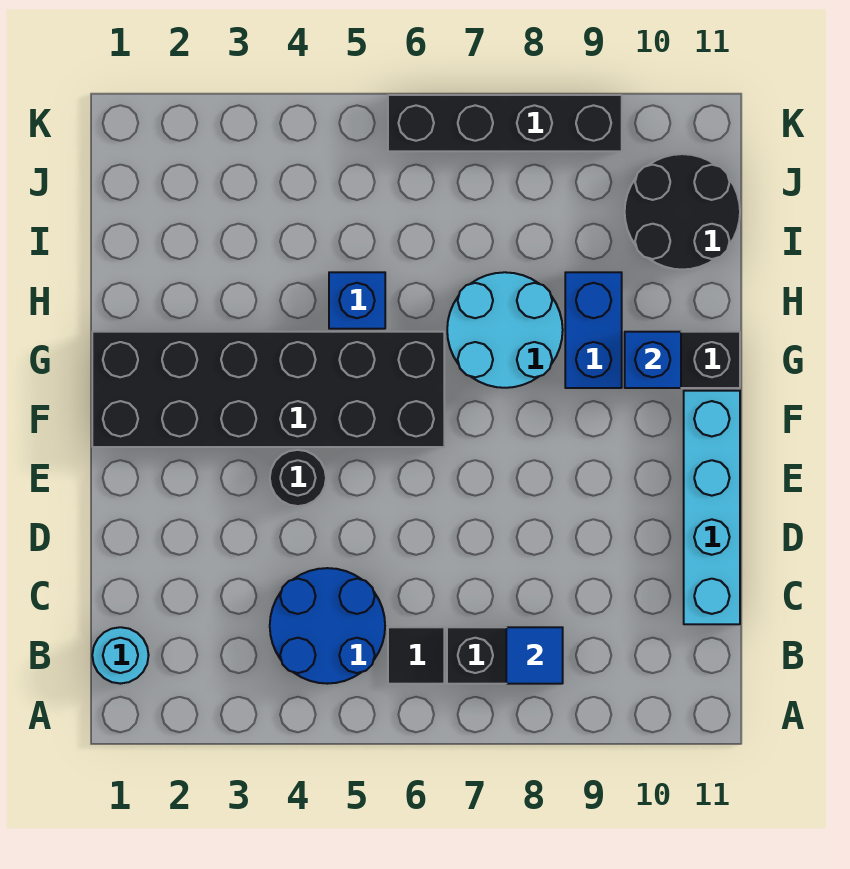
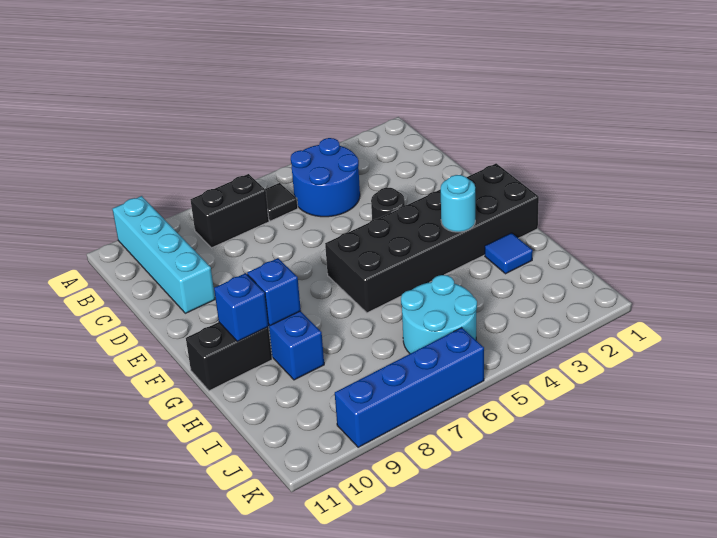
cyan round brick B1 level 1 -> cyan round brick G3 level 2
blue tile B8 level 2 -> blue tile H2 level 1
cyan brick C11:F11 level 1 -> cyan brick A10:D10 level 1
cyan round brick G7:H8 level 1 -> cyan round brick I5:J6 level 1
blue brick H5 level 1 -> blue brick G9 level 2
black round brick I10:J11 level 1 -> none
black brick K6:K9 level 1 -> blue brick K6:K9 level 1

